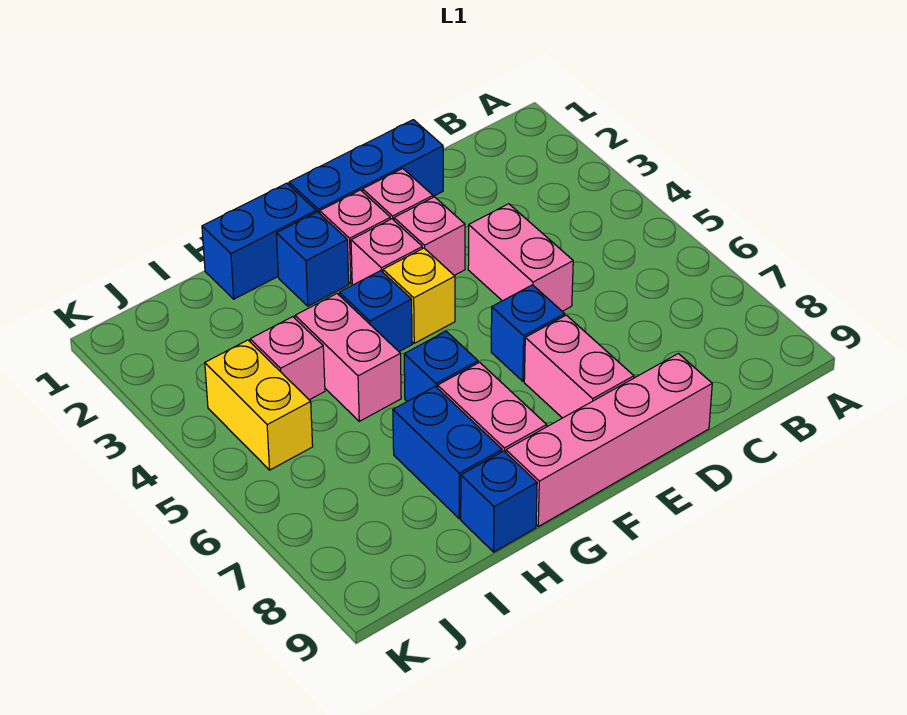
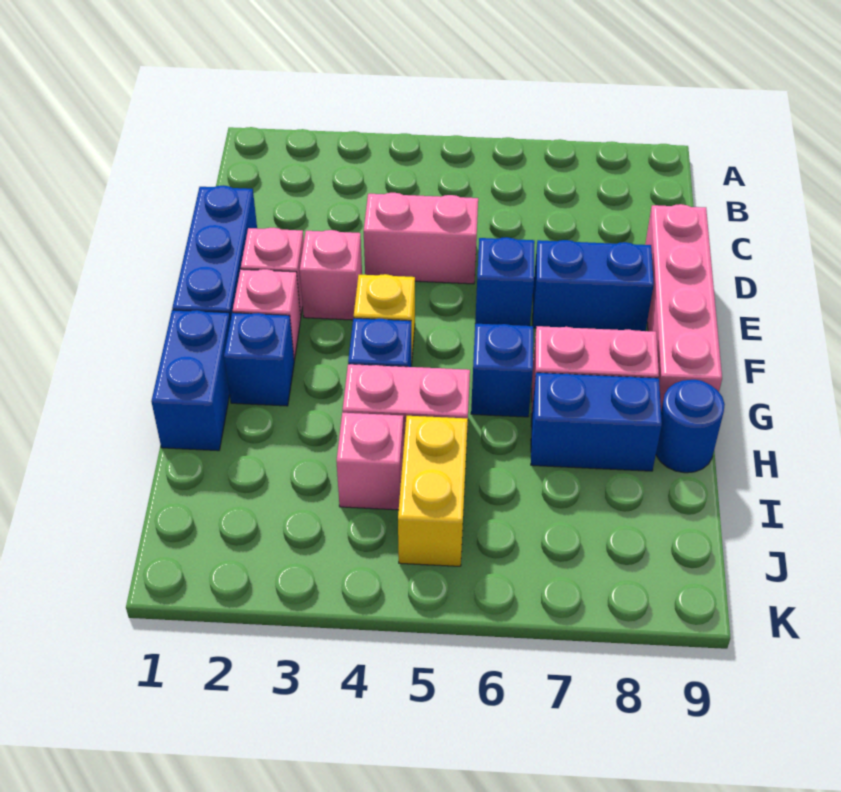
pink brick E7:E8 level 1 -> blue brick E7:E8 level 1
pink brick F3 level 1 -> none
blue brick H9 level 1 -> blue round brick H9 level 1
yellow brick J4:J5 level 1 -> yellow brick I5:J5 level 1

